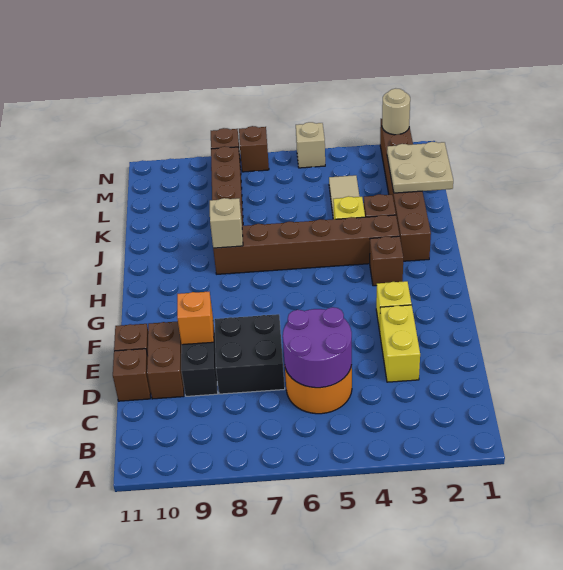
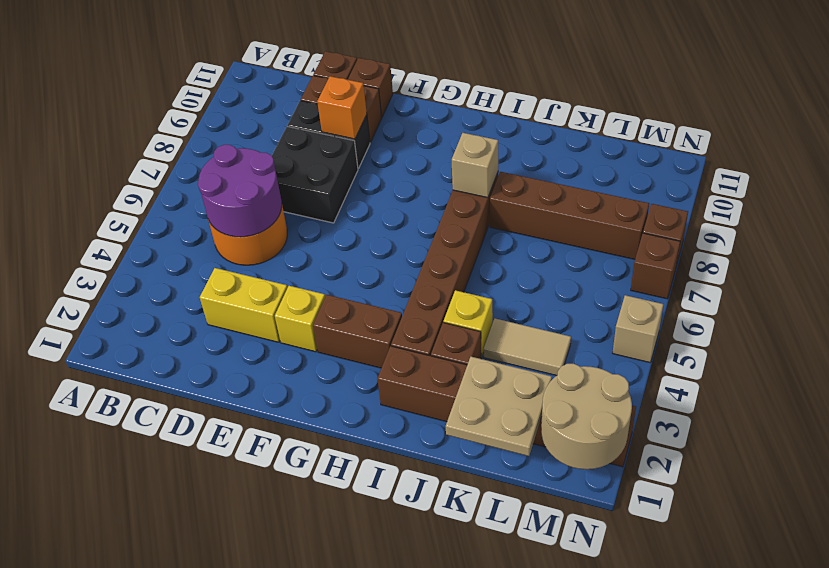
brown brick H3 level 1 -> brown brick G3:H3 level 1
tan round brick N2 level 2 -> tan round brick M1:N2 level 2

